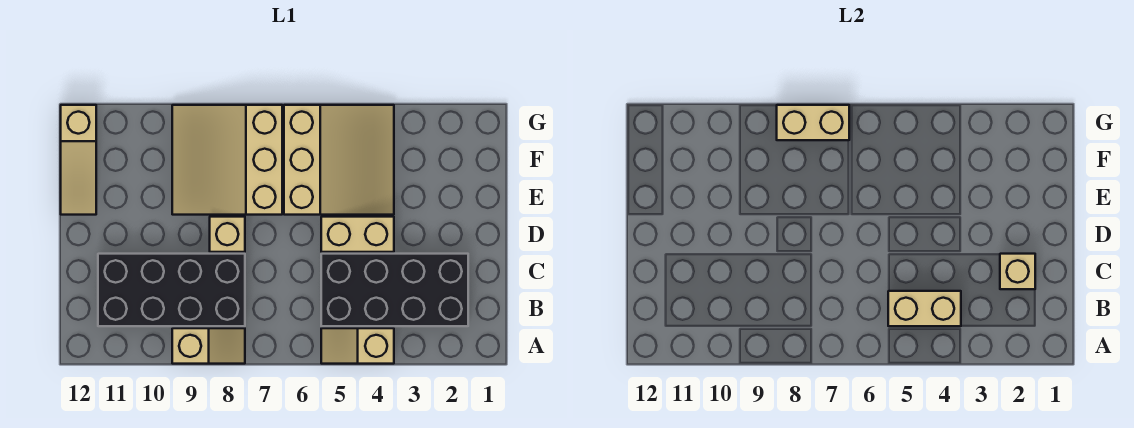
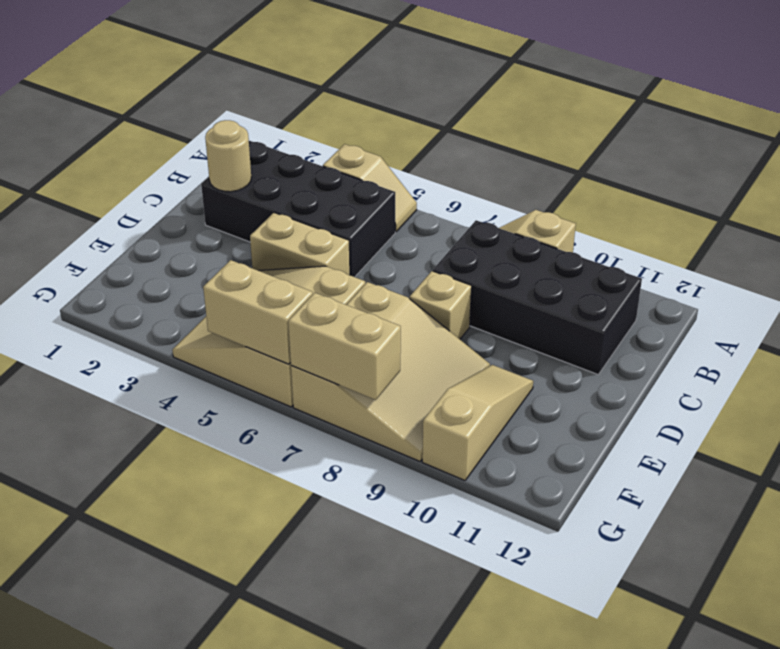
tan brick B4:B5 level 2 -> tan brick G5:G6 level 2
tan brick C2 level 2 -> tan round brick C2 level 2
tan slope E12:G12 level 1 top G -> tan slope E10:G10 level 1 top G

